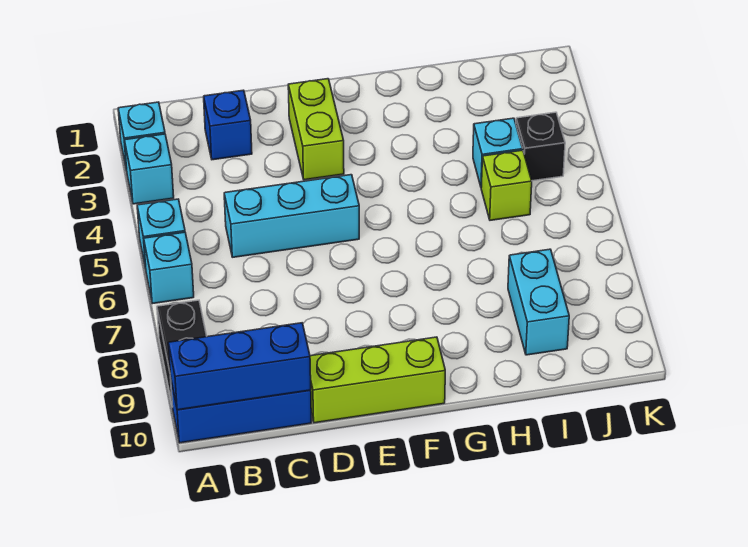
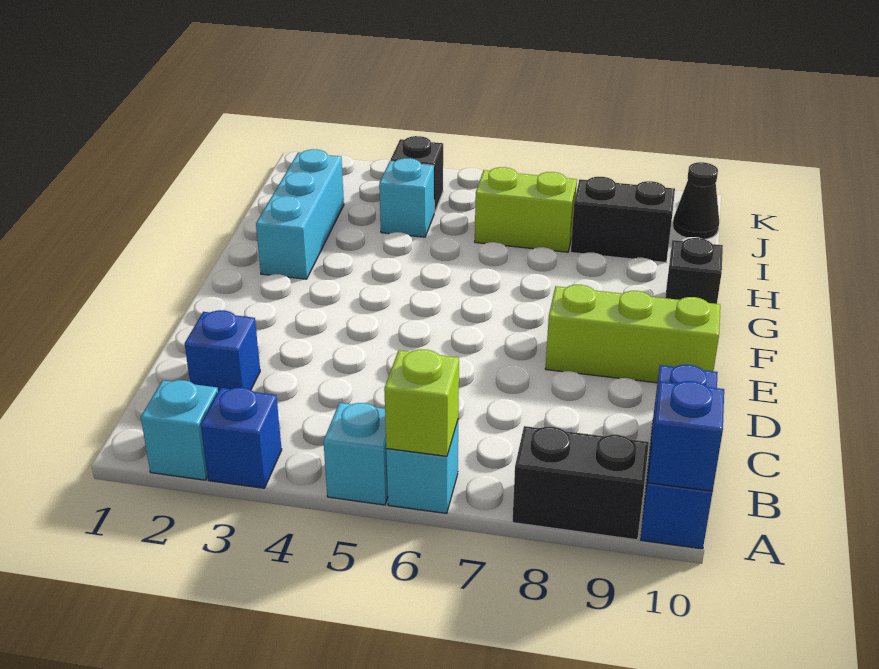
cyan brick A3 level 1 -> blue brick A3 level 1
blue brick A10:C10 level 2 -> blue brick A10 level 2
cyan brick C5:E5 level 1 -> cyan brick G2:I2 level 1
lime brick D10:F10 level 1 -> lime brick E8:E10 level 1
lime brick E2:E3 level 1 -> lime brick I6:I7 level 1
none -> black brick G10 level 1
lime brick I5 level 1 -> lime brick A6 level 2
cyan brick I8:I9 level 1 -> black brick I8:I9 level 1
none -> black cone J10 level 1

